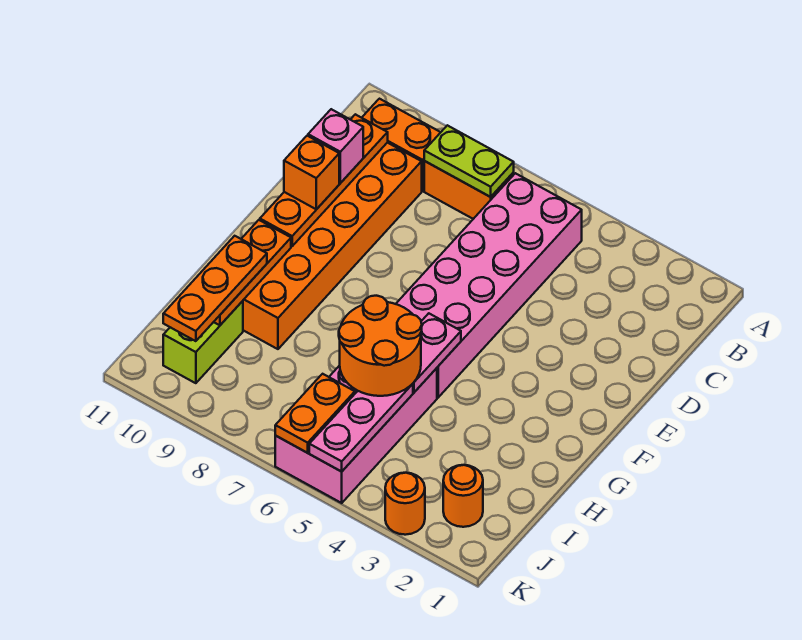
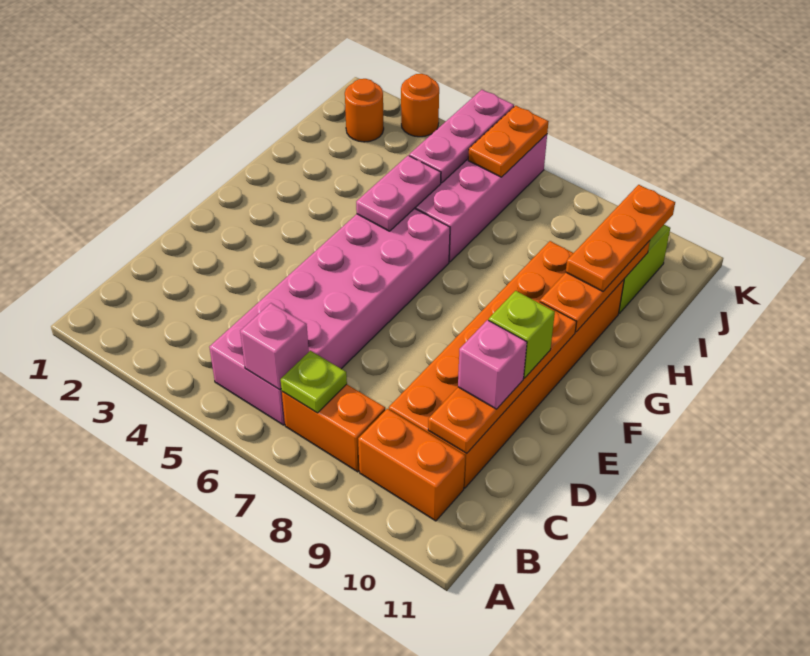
none -> pink brick B6 level 2
lime plate B7:B8 level 2 -> lime plate B7 level 2
orange brick E10 level 3 -> lime brick E10 level 3
orange round brick H5:I6 level 3 -> none

